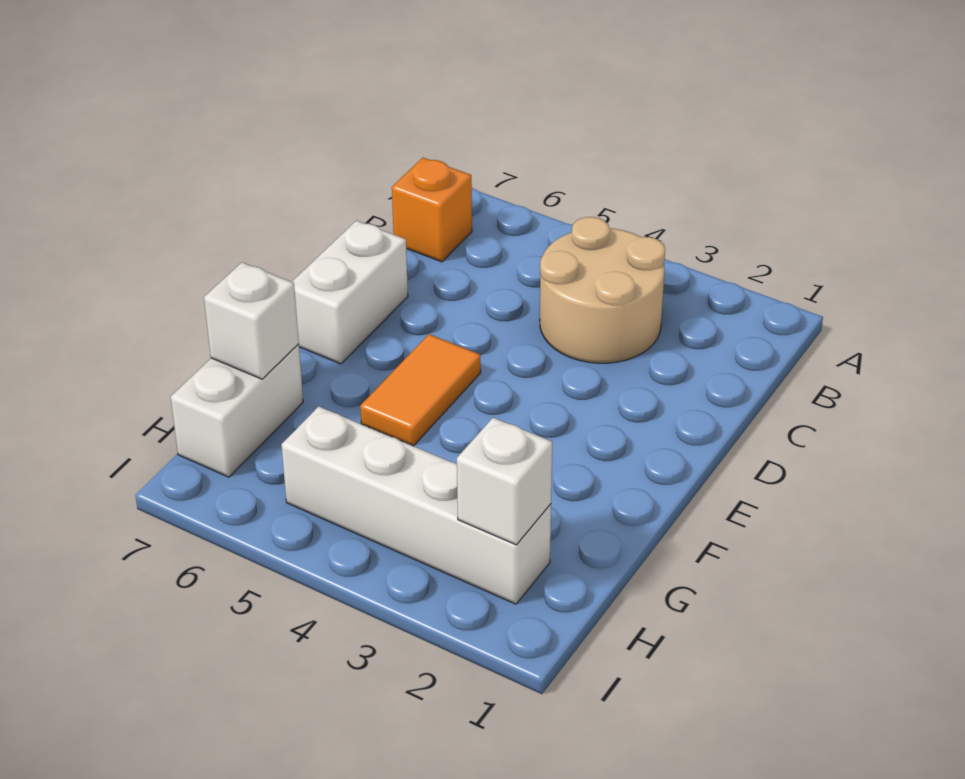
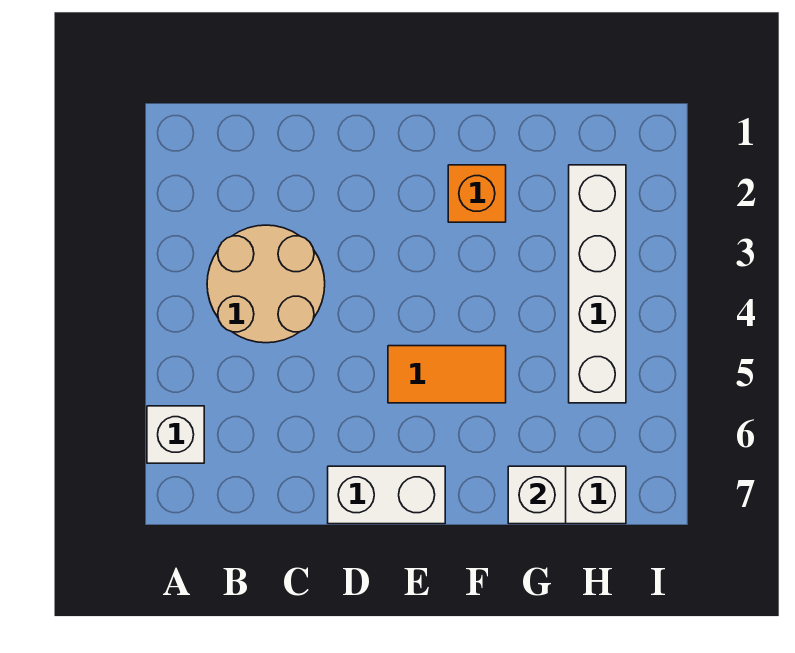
orange brick B7 level 1 -> orange brick F2 level 1
white brick H2 level 2 -> white brick A6 level 1

